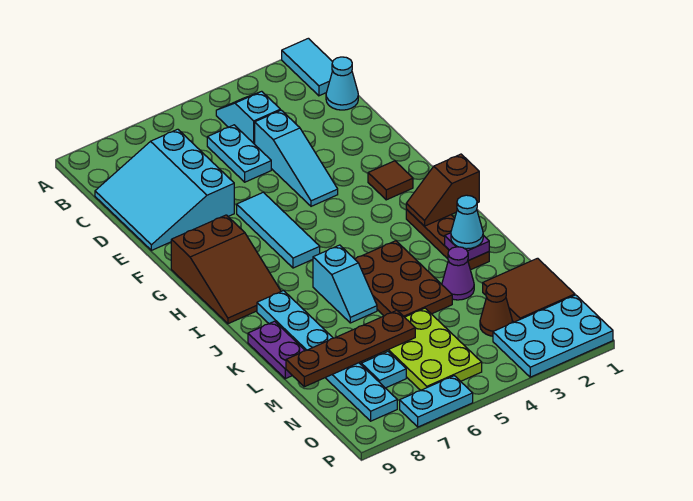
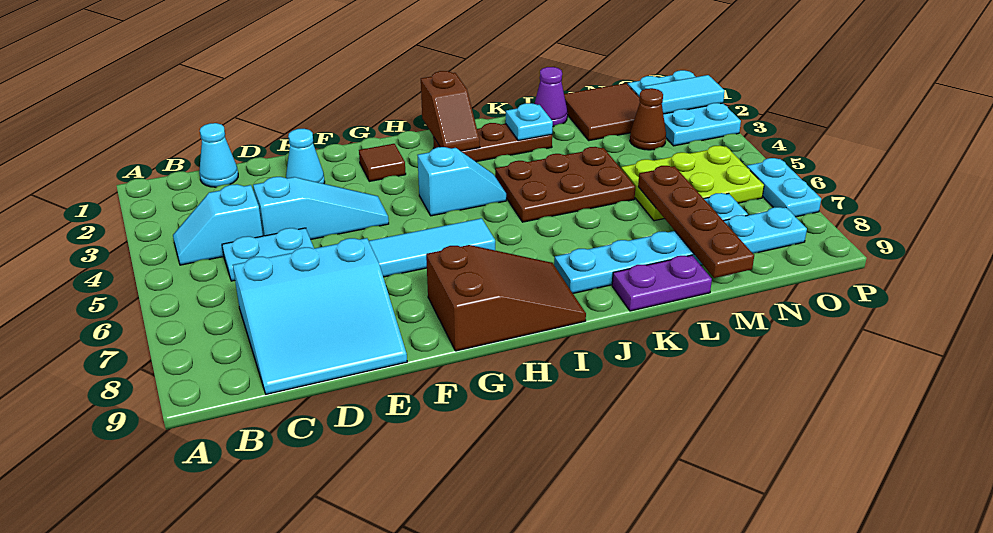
cyan tile A1:B1 level 1 -> cyan tile O2:P2 level 2
cyan slope J6:K6 level 1 top J -> cyan slope H4:I4 level 1 top H
purple plate K2 level 2 -> cyan plate K2 level 2
cyan cone K2 level 3 -> cyan cone E2 level 1
purple cone L3 level 1 -> purple cone L1 level 1

